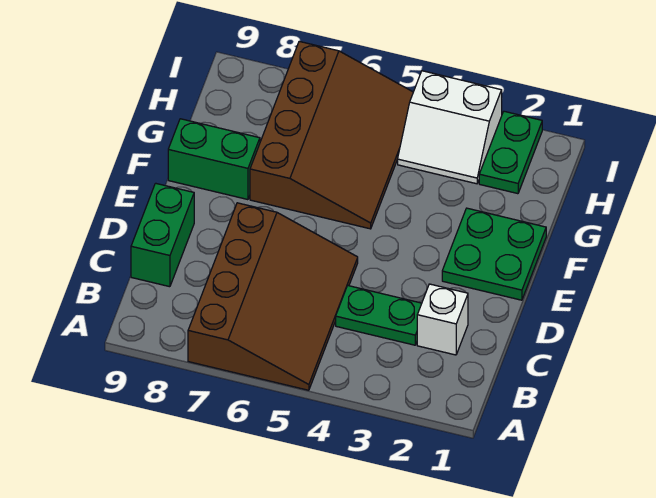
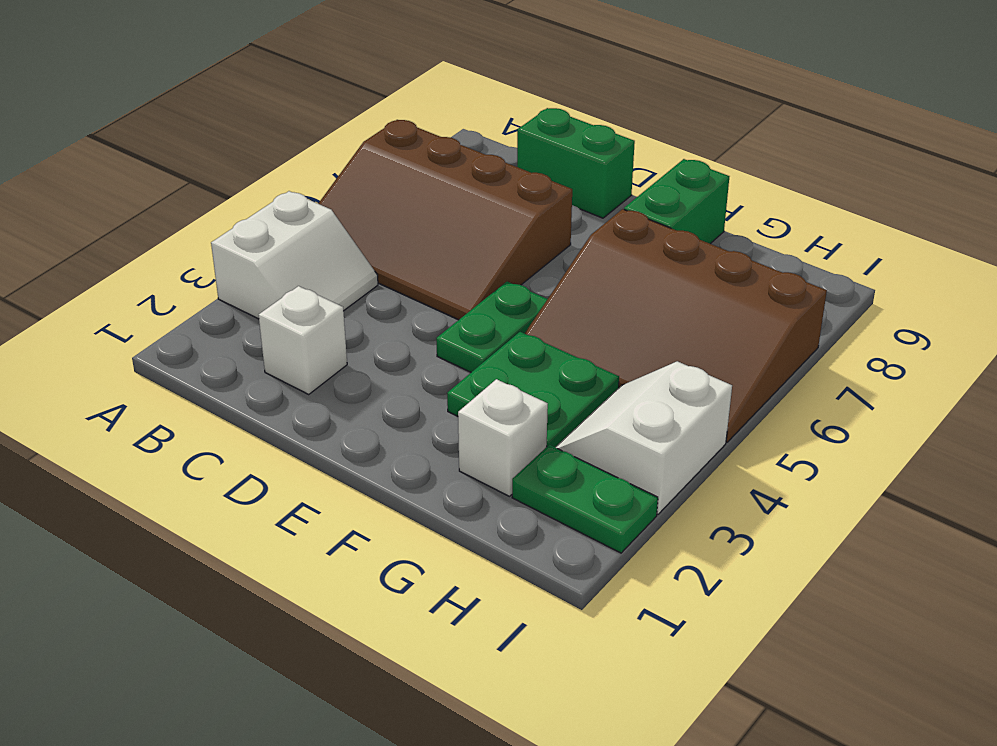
none -> white slope A3:B4 level 1 top A
green plate C3:C4 level 1 -> green plate E4:E5 level 1
green plate E1:F2 level 1 -> green plate F3:G4 level 1
none -> white brick G2 level 1

